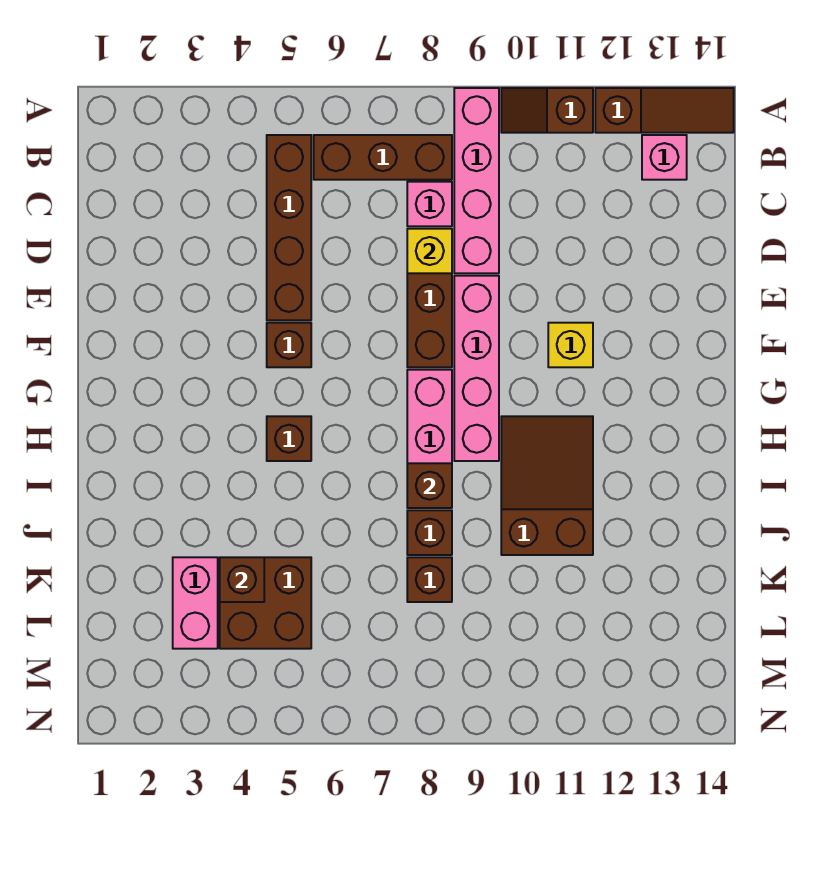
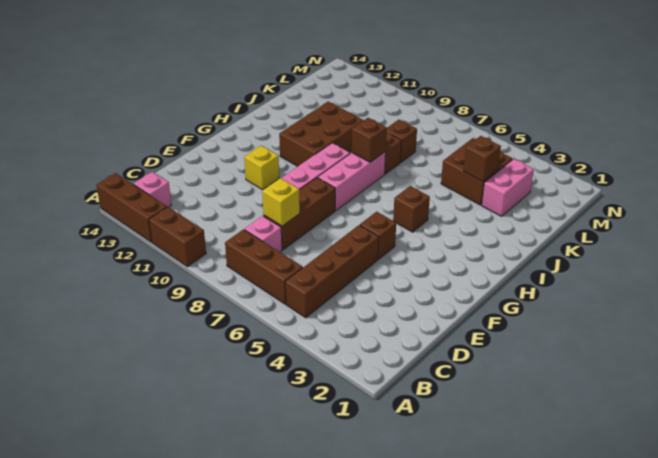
pink brick A9:D9 level 1 -> none
brown slope A10:A11 level 1 top 11 -> brown brick A10:A11 level 1
brown slope A12:A14 level 1 top 12 -> brown brick A12:A14 level 1
brown slope H10:J11 level 1 top J -> brown brick H10:J11 level 1

